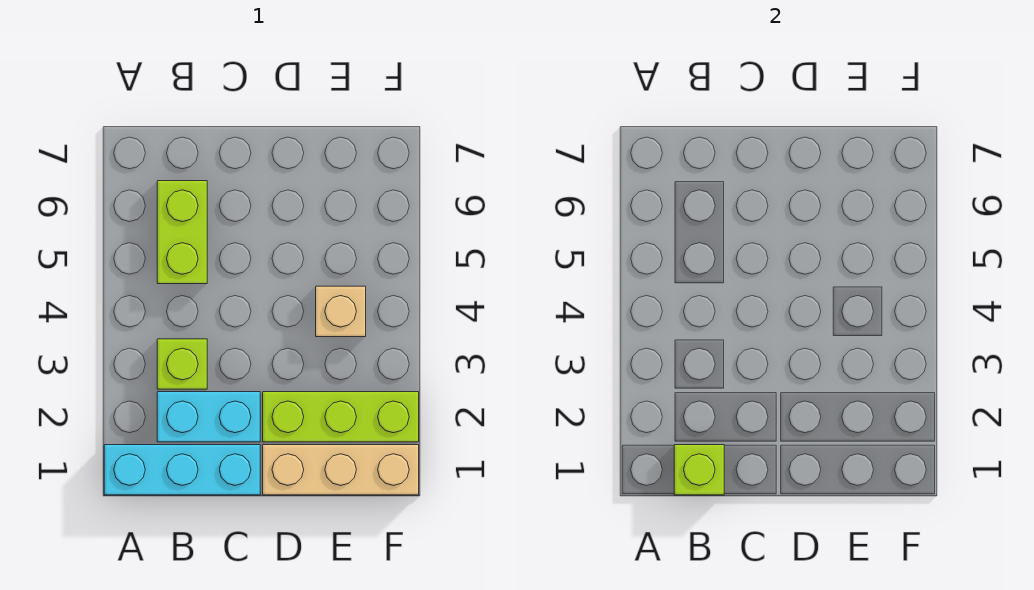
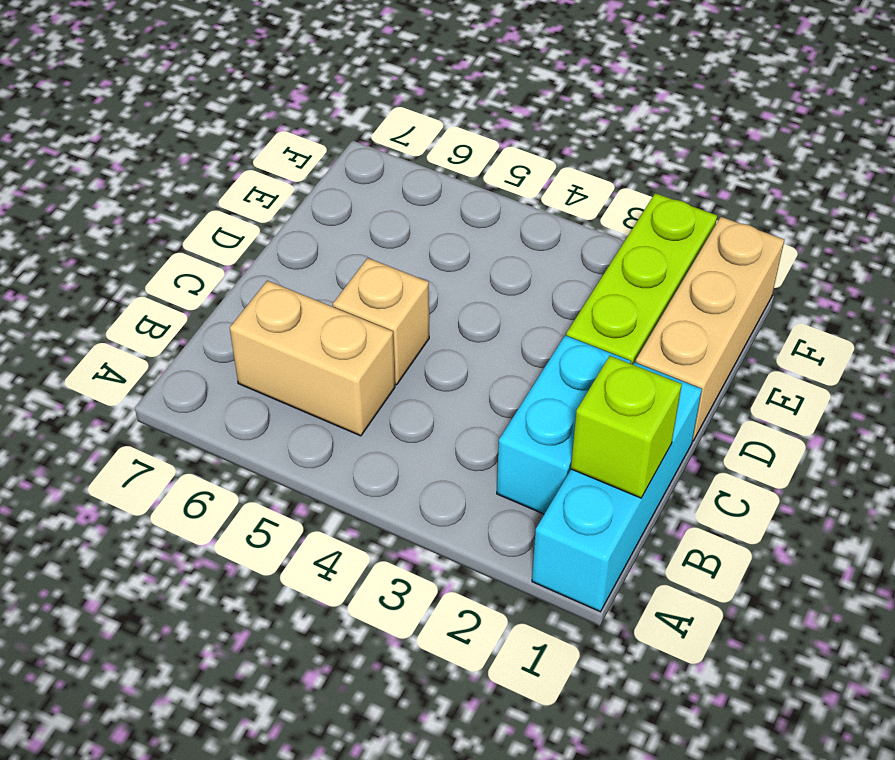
lime brick B3 level 1 -> none
lime brick B5:B6 level 1 -> tan brick B5:B6 level 1
tan brick E4 level 1 -> tan brick C5 level 1

